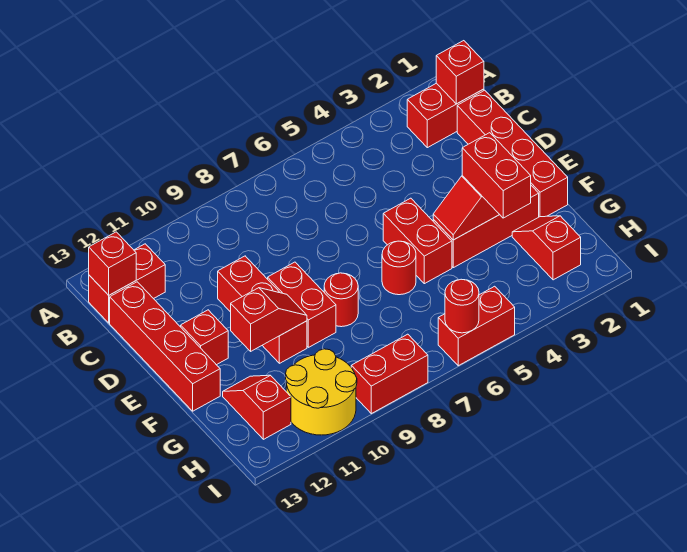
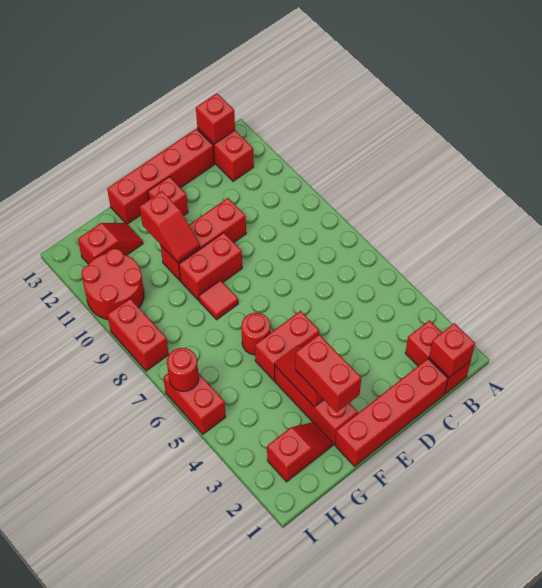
red brick F3:G3 level 3 -> red brick F2:F3 level 3
red round brick F8 level 1 -> red tile F8 level 1
yellow round brick H10:I11 level 1 -> red round brick H10:I11 level 1

